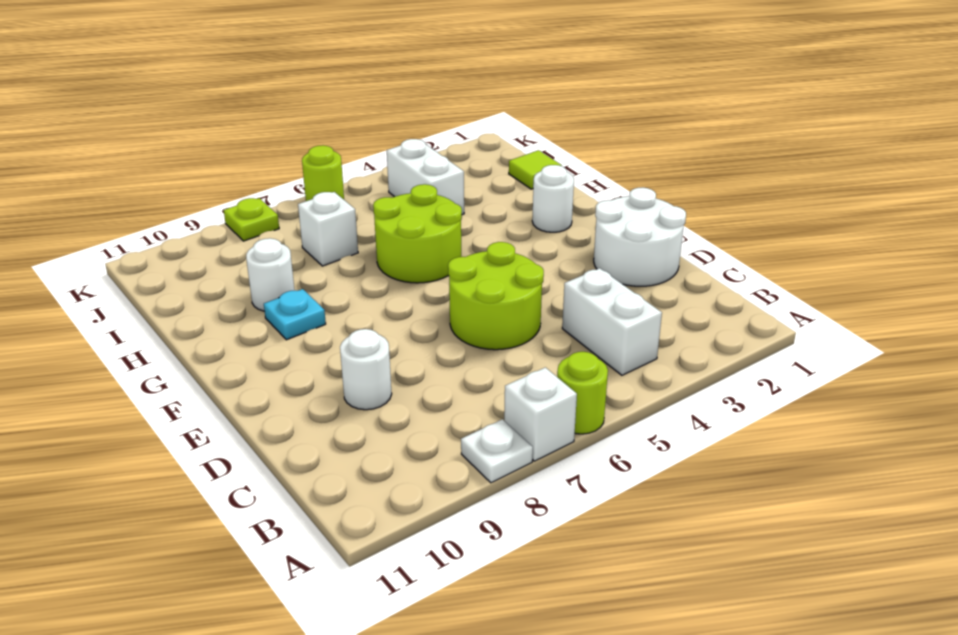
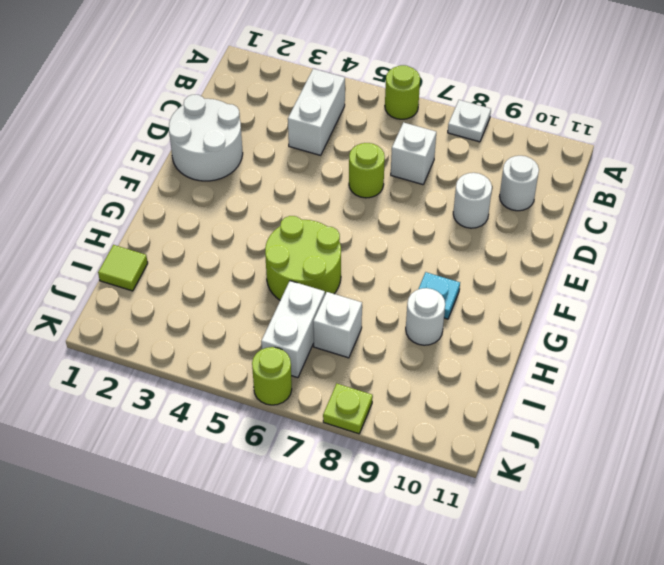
white brick A7 level 1 -> white brick C7 level 1
lime round brick D5:E6 level 1 -> lime round brick D6 level 1
white round brick G2 level 1 -> white round brick C10 level 1
white brick I4:J4 level 1 -> white brick I6:J6 level 1

